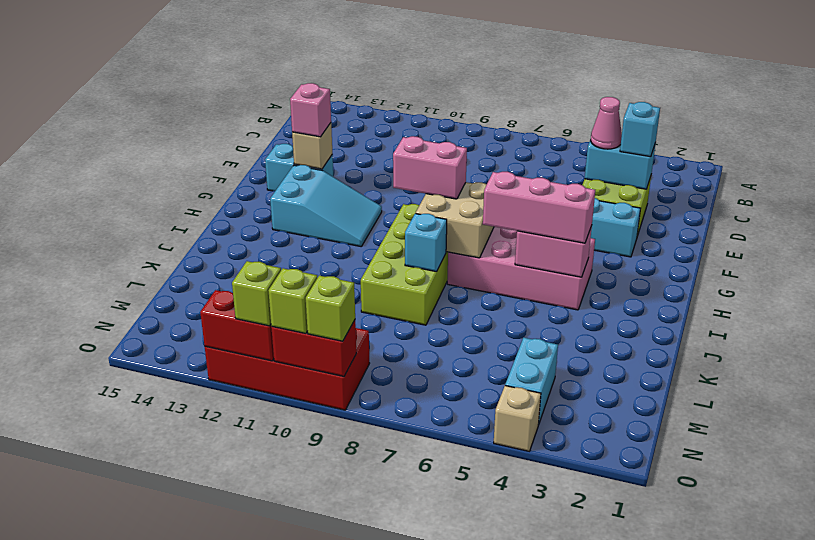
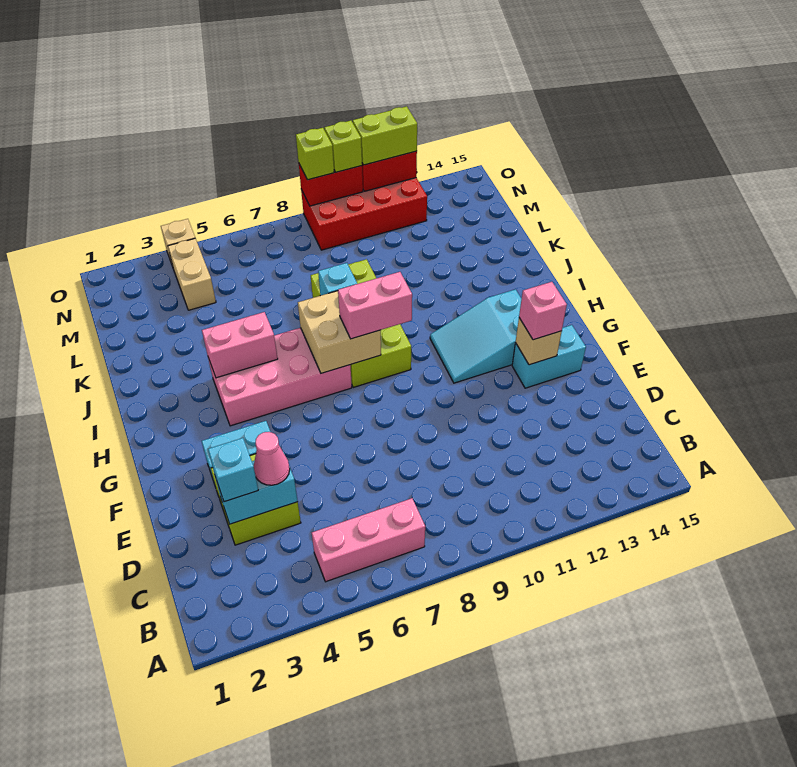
pink brick I4:I6 level 3 -> pink brick B5:B7 level 1
cyan brick M4:N4 level 1 -> tan brick M4:N4 level 1
lime brick O11 level 3 -> lime brick O11:O12 level 3

